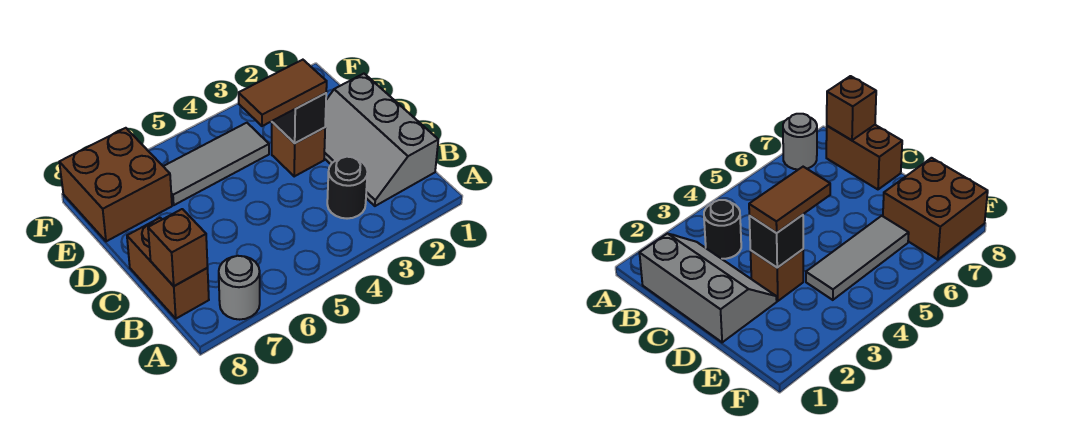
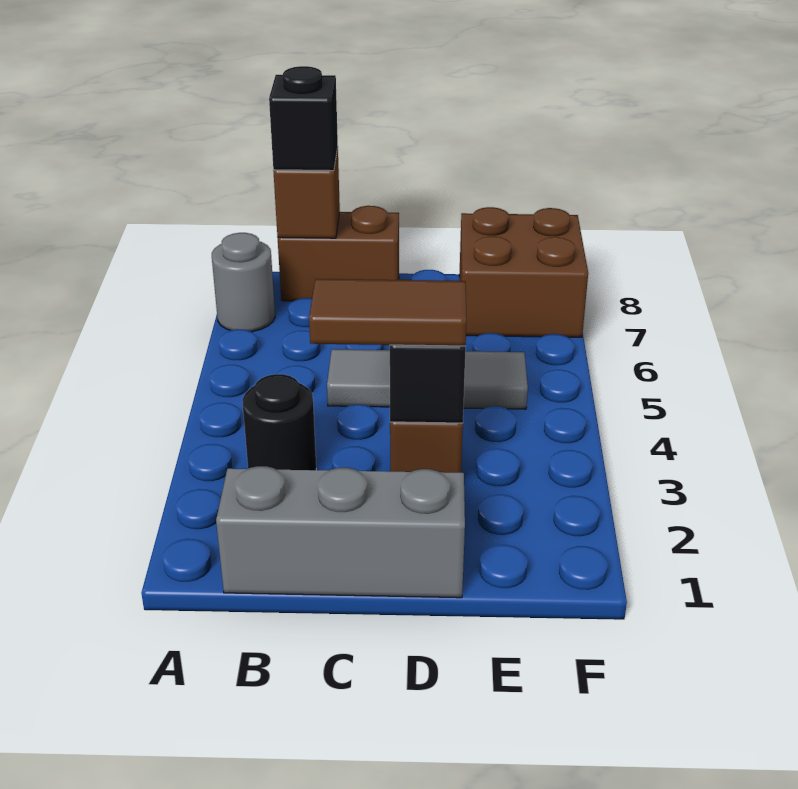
none -> black brick B8 level 3
brown tile D3:D4 level 3 -> brown tile C3:D3 level 3
grey tile E4:E6 level 1 -> grey tile C5:E5 level 1

